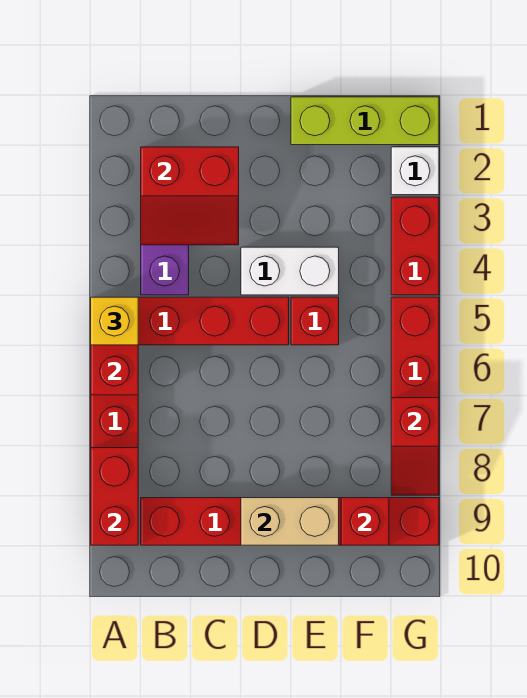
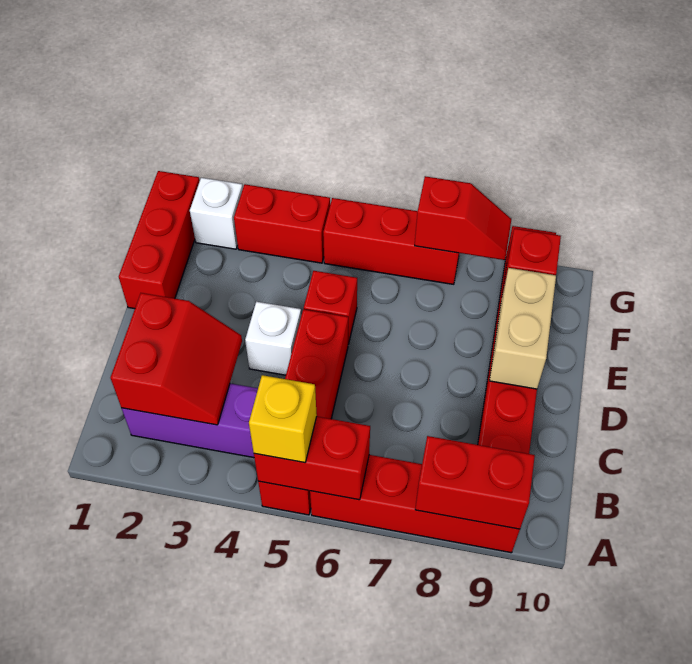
white brick D4:E4 level 1 -> white brick D4 level 1
lime brick E1:G1 level 1 -> red brick E1:G1 level 1

